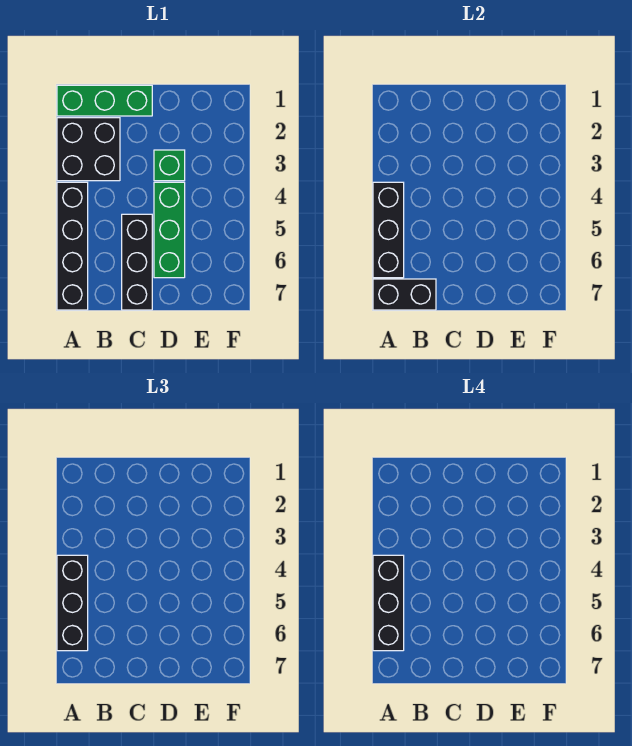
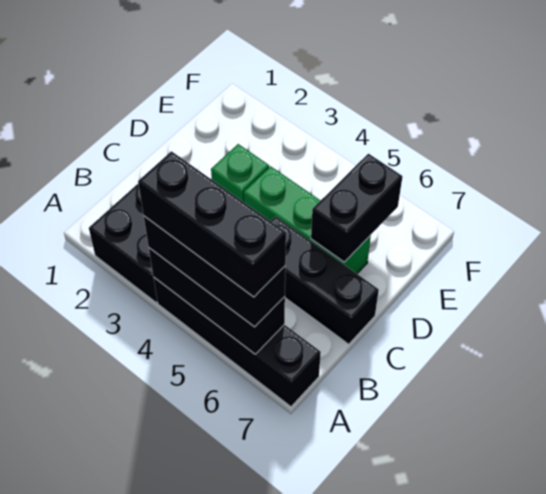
green brick A1:C1 level 1 -> none
black brick A7:B7 level 2 -> black brick D6:E6 level 2

